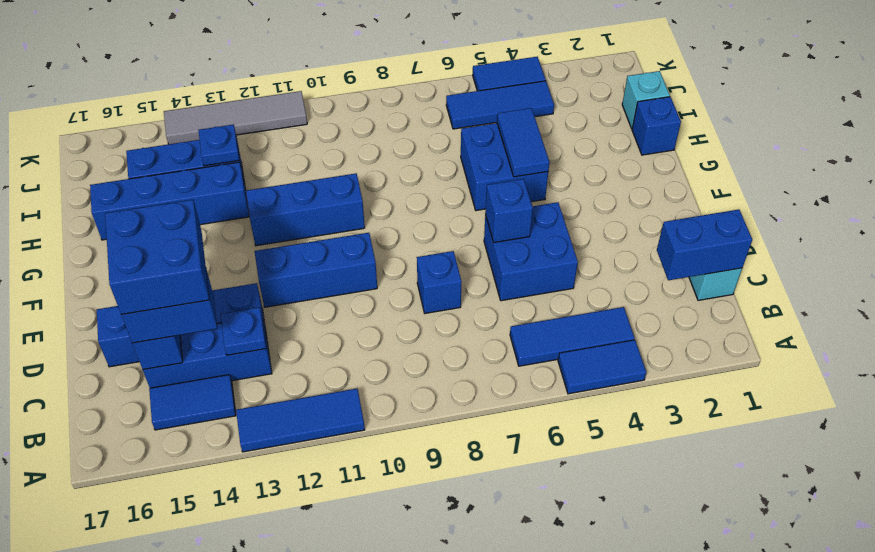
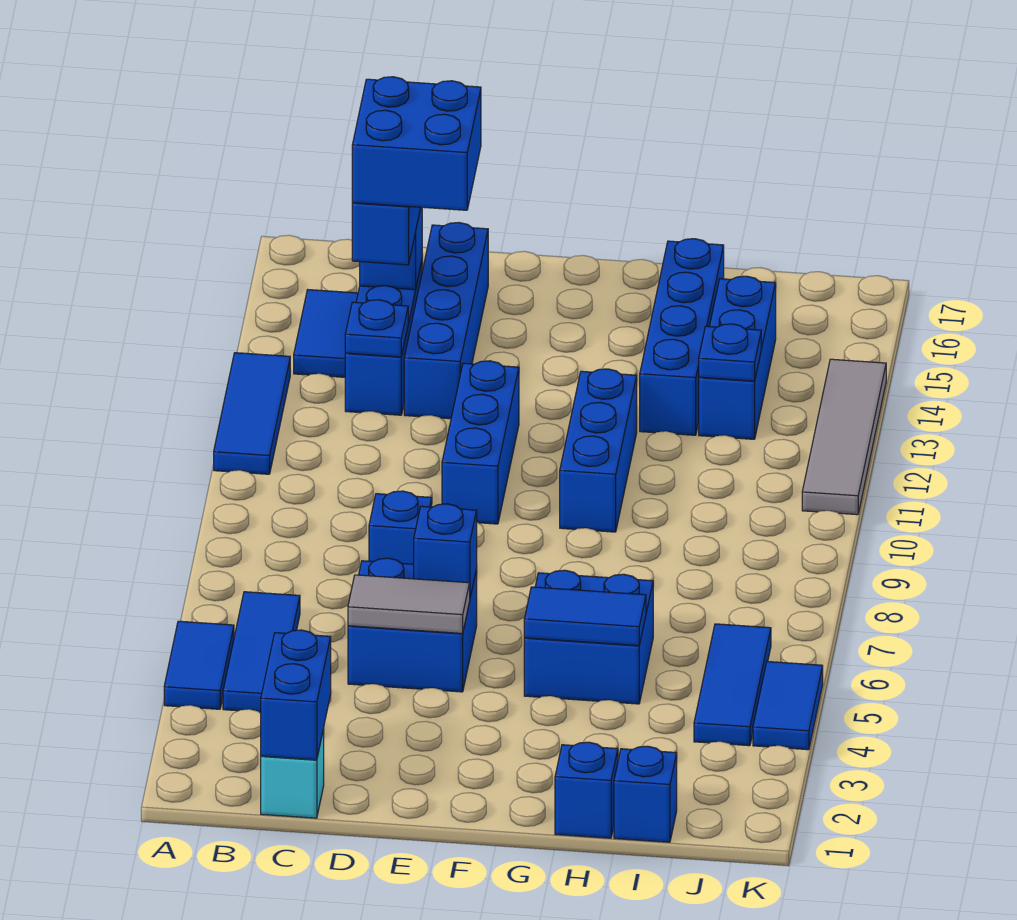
none -> grey tile D5:E5 level 2
cyan brick I1 level 1 -> blue brick I1 level 1

